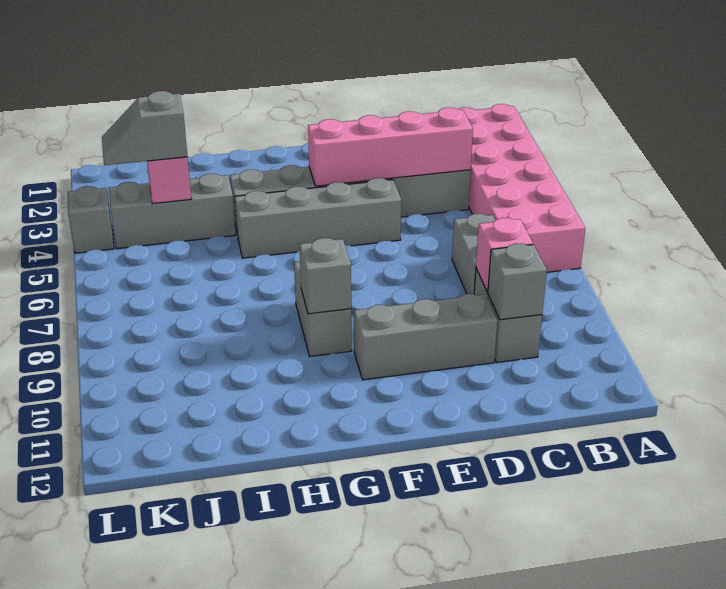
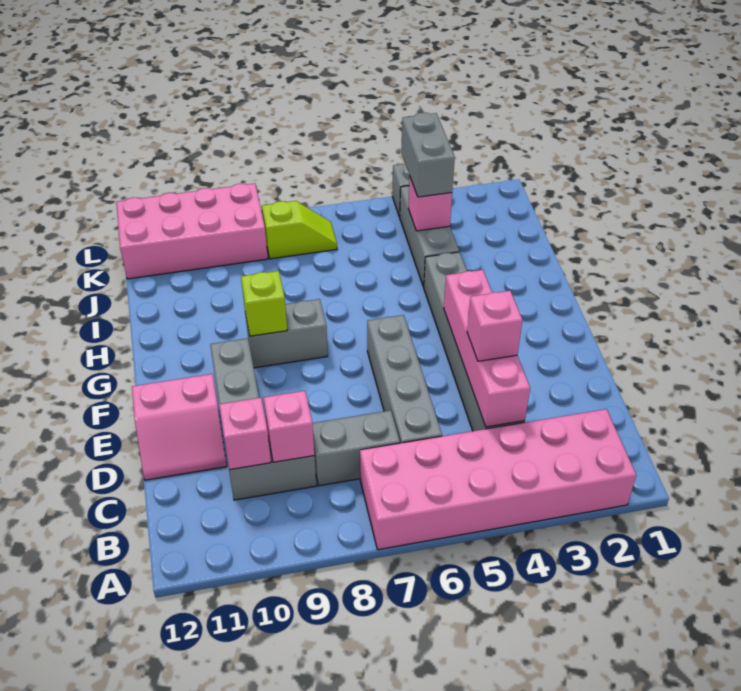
grey brick C10 level 2 -> pink brick C10 level 2
none -> pink brick D4 level 3
none -> pink slope D11:E12 level 1 top E
grey brick E5:H5 level 1 -> grey brick C6:F6 level 1
grey brick G9 level 2 -> lime brick G9 level 2
grey slope J4:K4 level 3 top J -> grey brick J4:K4 level 3
none -> lime slope K7:K8 level 1 top 8
none -> pink brick K9:L12 level 1

